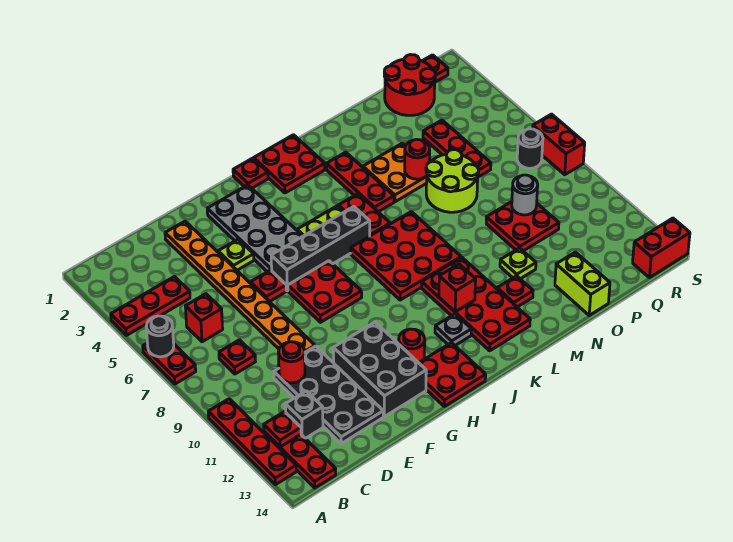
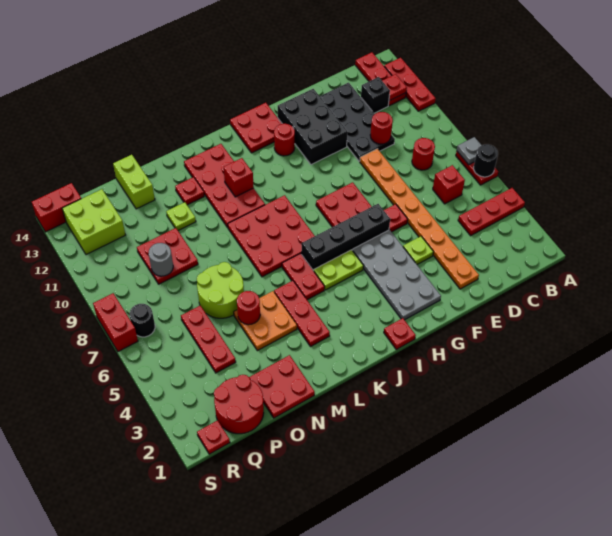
red plate A10:A13 level 1 -> red plate A11:A13 level 1
red plate C8 level 1 -> red round brick C8 level 1
red plate J1:K2 level 1 -> red plate N1:O2 level 1
grey plate J12 level 1 -> grey plate A7 level 2
none -> lime brick Q12:R13 level 1

